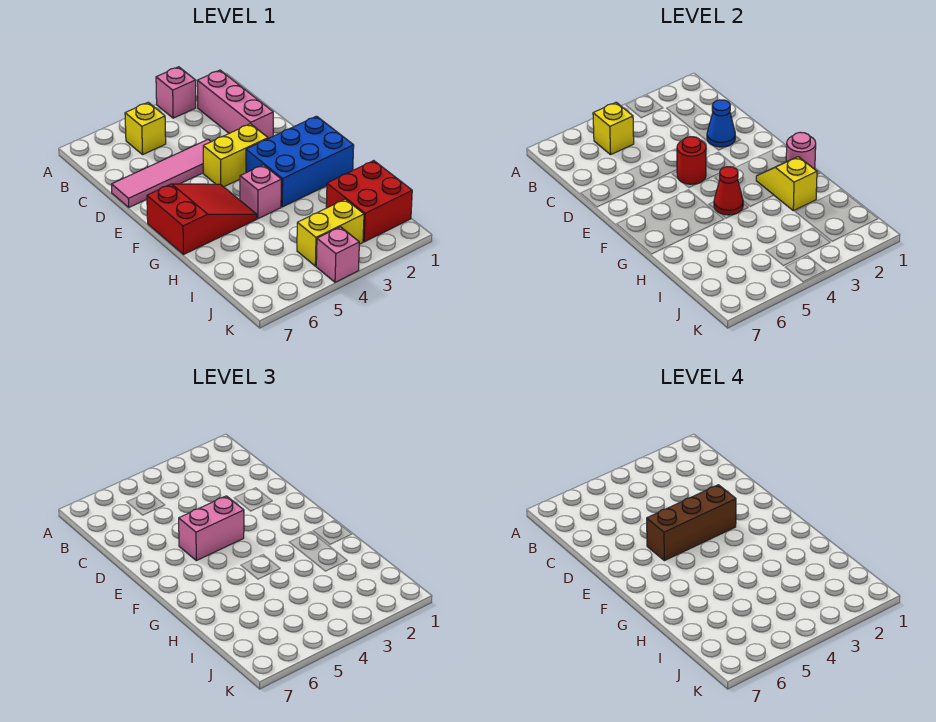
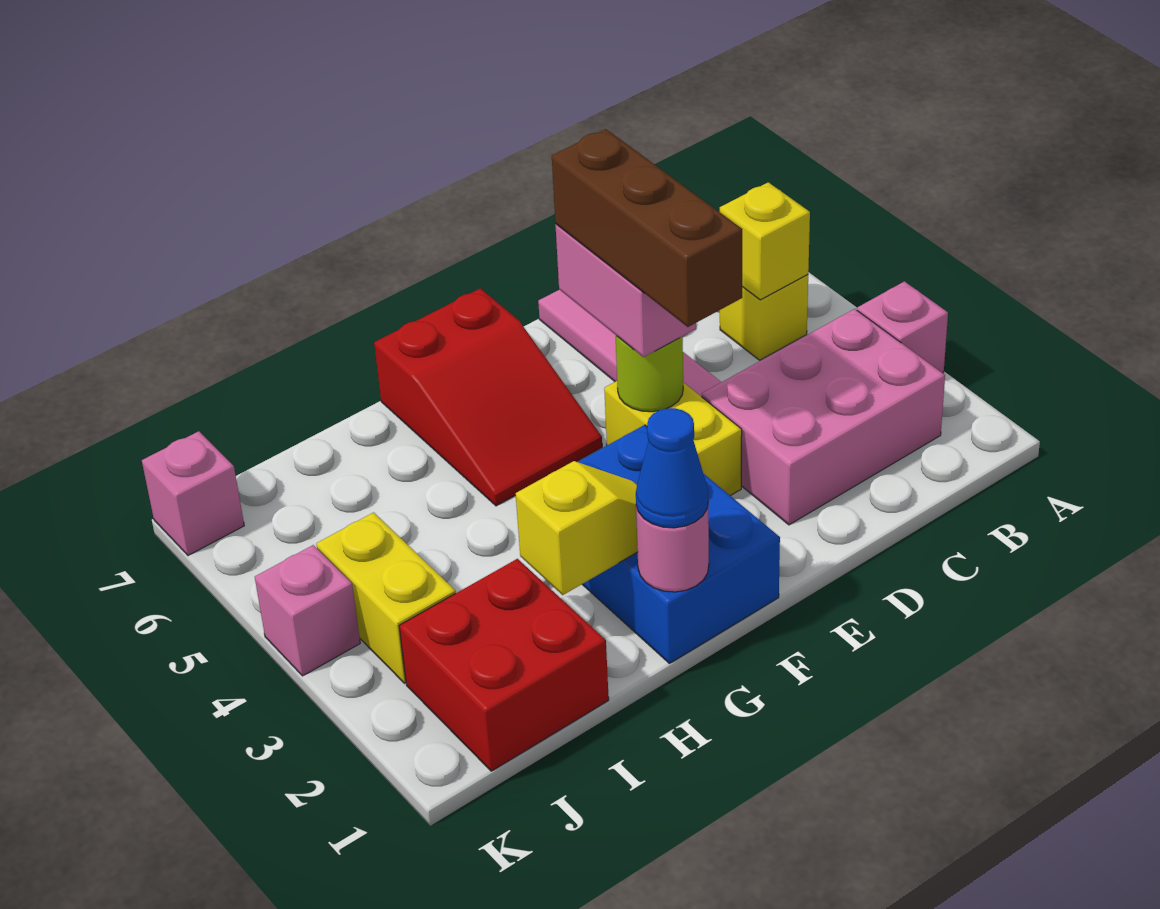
pink brick B2:D2 level 1 -> pink brick B2:D3 level 1
blue cone D2 level 2 -> blue cone G1 level 3
red round brick E4 level 2 -> lime round brick E4 level 2
pink brick G4 level 1 -> pink brick K7 level 1
red cone G4 level 2 -> none

